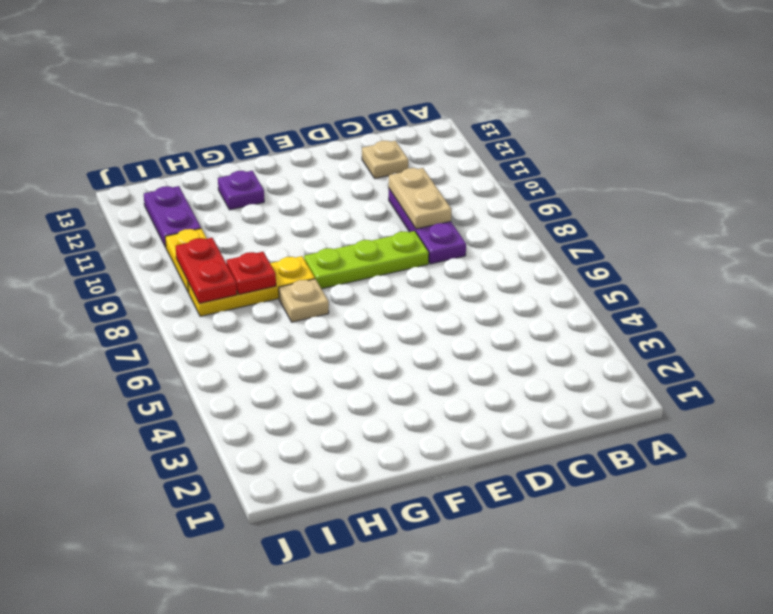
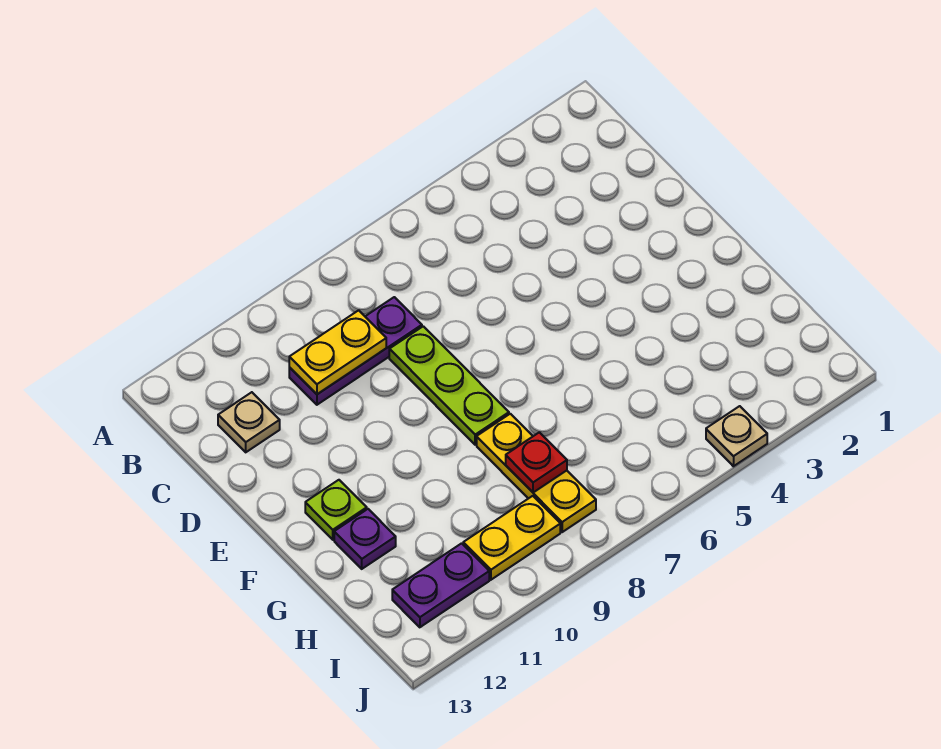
tan plate C9:C10 level 2 -> yellow plate C9:C10 level 2
none -> lime plate F12 level 1
tan plate G7 level 1 -> tan plate J4 level 1
red plate I8:I9 level 2 -> none

